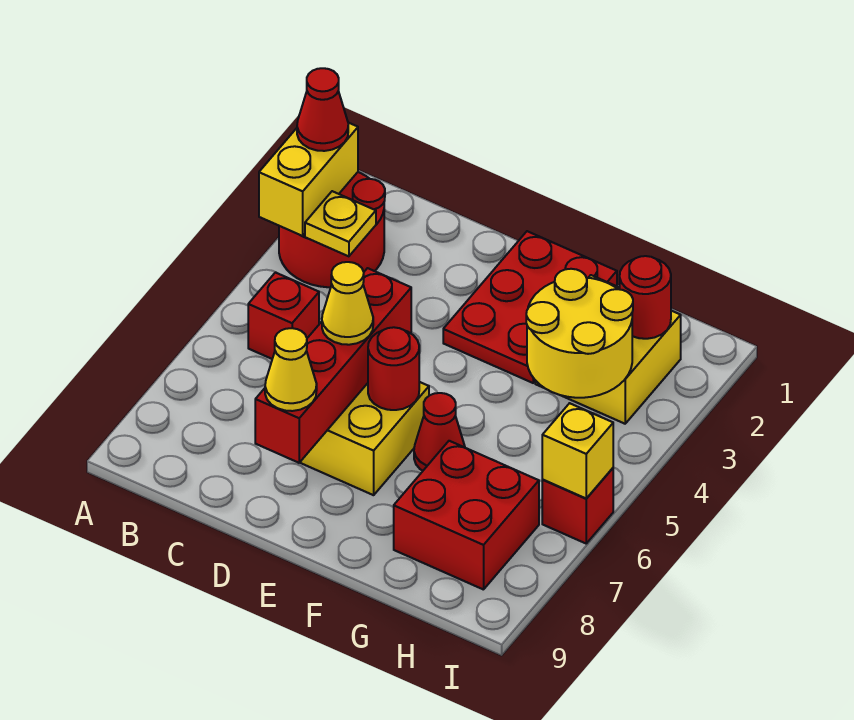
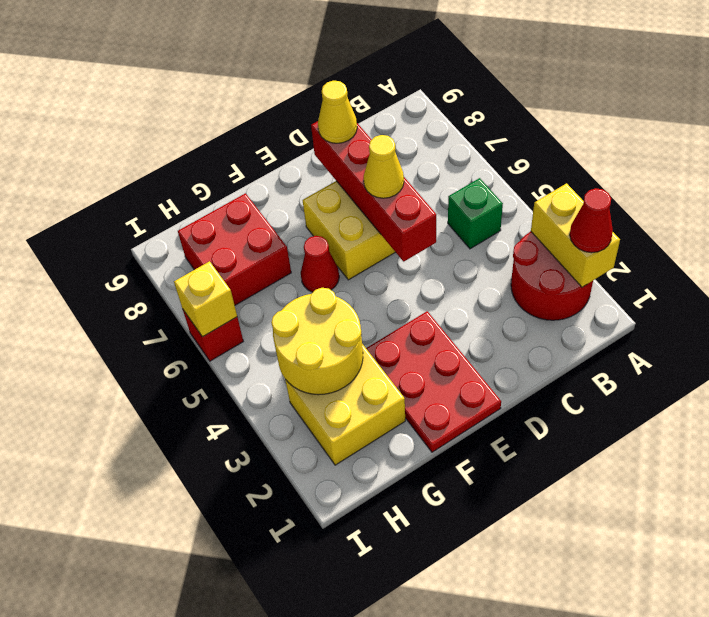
yellow plate B3 level 2 -> none
red brick B5 level 1 -> green brick B5 level 1
red round brick E6 level 2 -> none
red round brick H2 level 2 -> none

